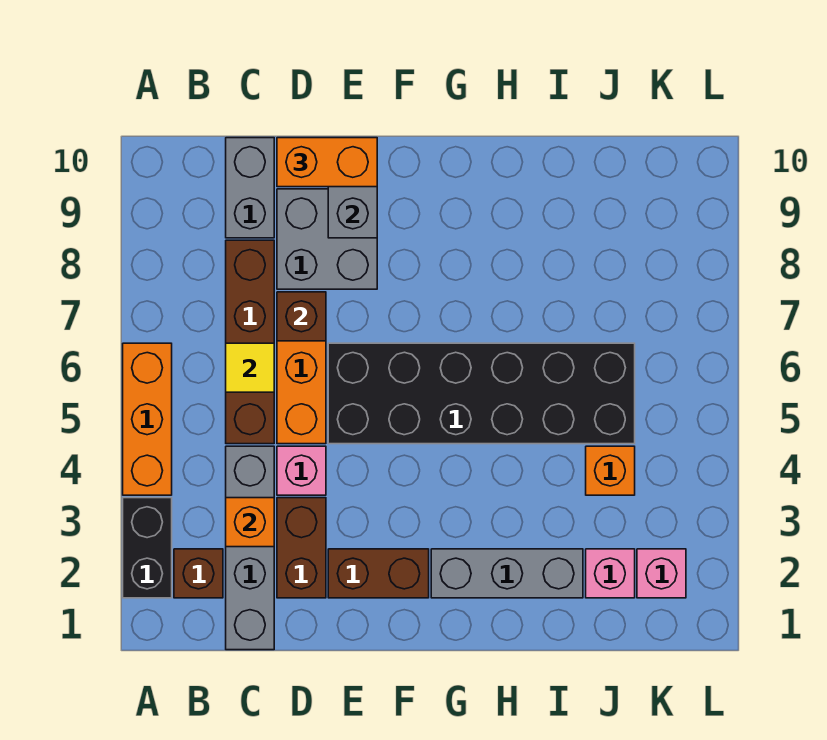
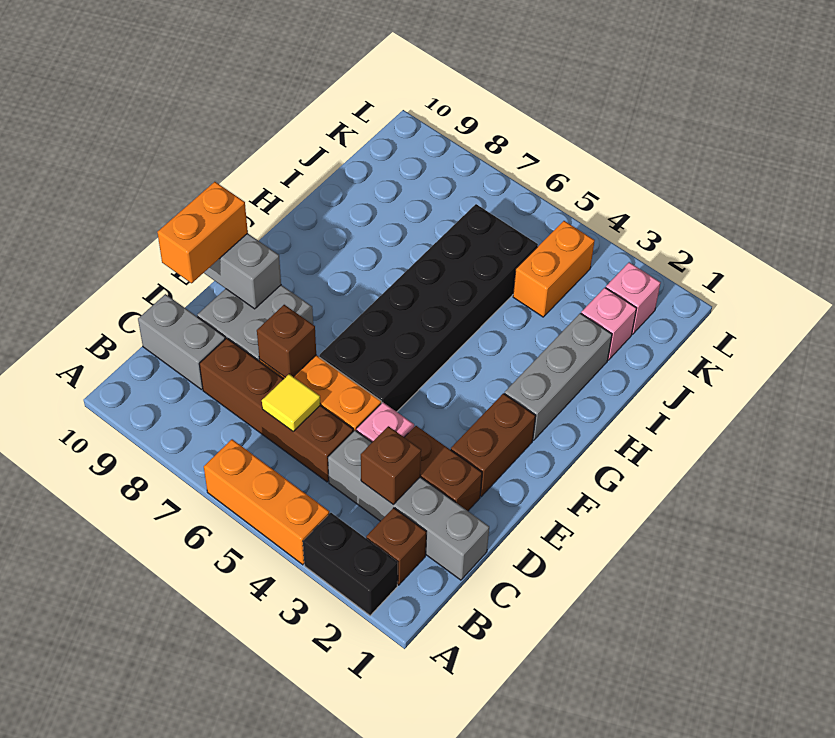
orange brick C3 level 2 -> brown brick C3 level 2
orange brick J4 level 1 -> orange brick J4:K4 level 1

